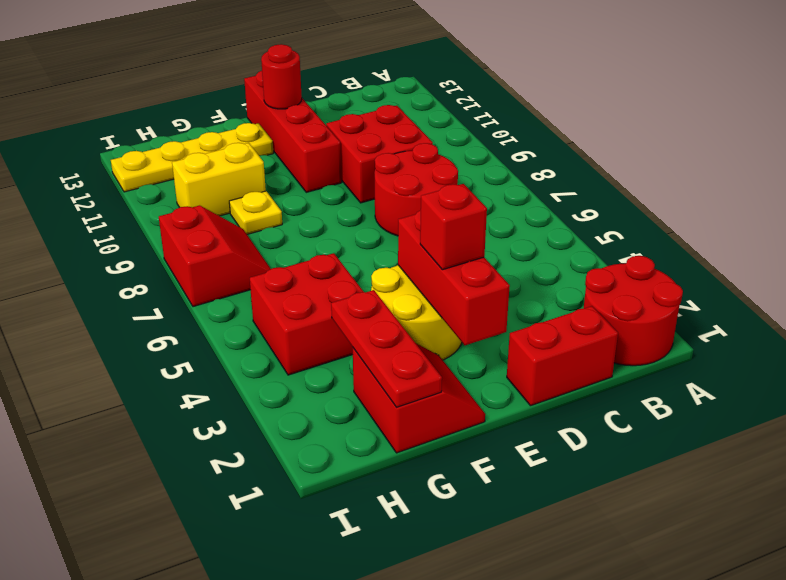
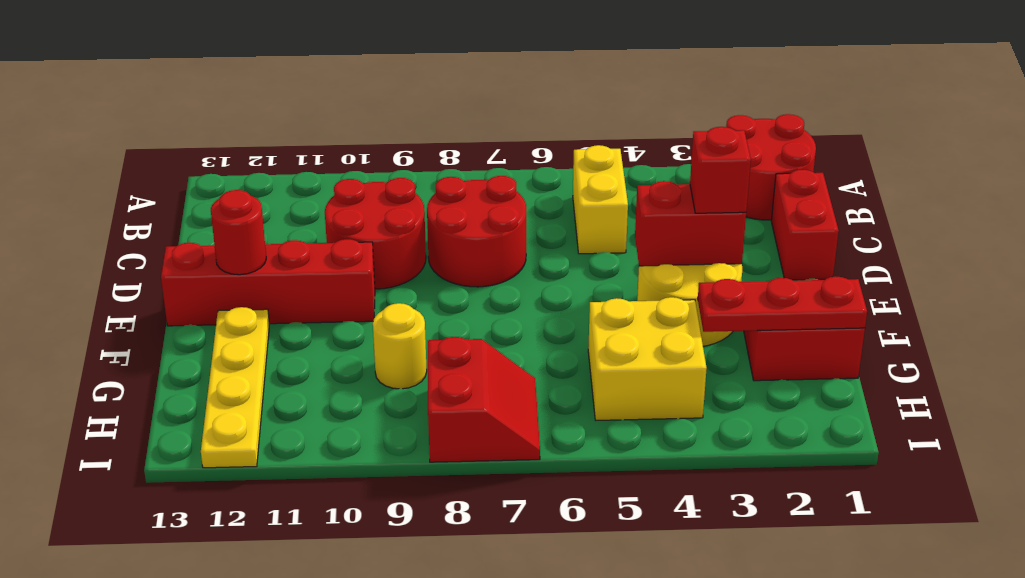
red brick C9:D10 level 1 -> red round brick C9:D10 level 1
red brick E2:E4 level 2 -> red brick E3:E4 level 2
red brick G4:H5 level 1 -> yellow brick G4:H5 level 1
yellow plate G9 level 1 -> yellow round brick G9 level 1
yellow brick G10:H10 level 1 -> yellow brick B5:C5 level 1
red slope H7:I8 level 1 top I -> red slope H7:I8 level 1 top 8

